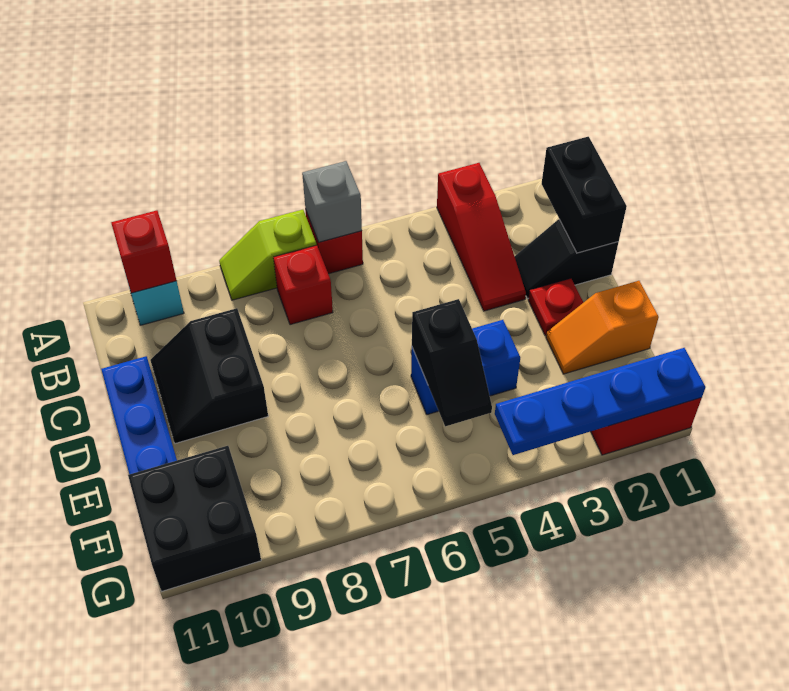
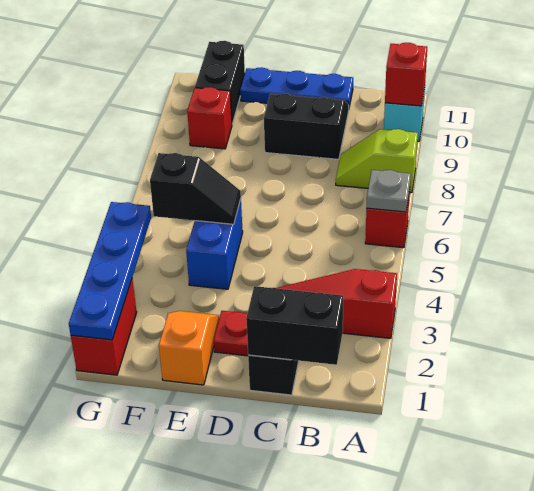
grey brick A6 level 2 -> grey plate A6 level 2
lime slope A7:A8 level 1 top 7 -> lime slope A8:B8 level 1 top A
red brick B7 level 1 -> red brick F9 level 1
black slope E5:F5 level 2 top E -> black slope E5:F5 level 2 top F
black brick F10:G11 level 1 -> black brick F10:F11 level 1

